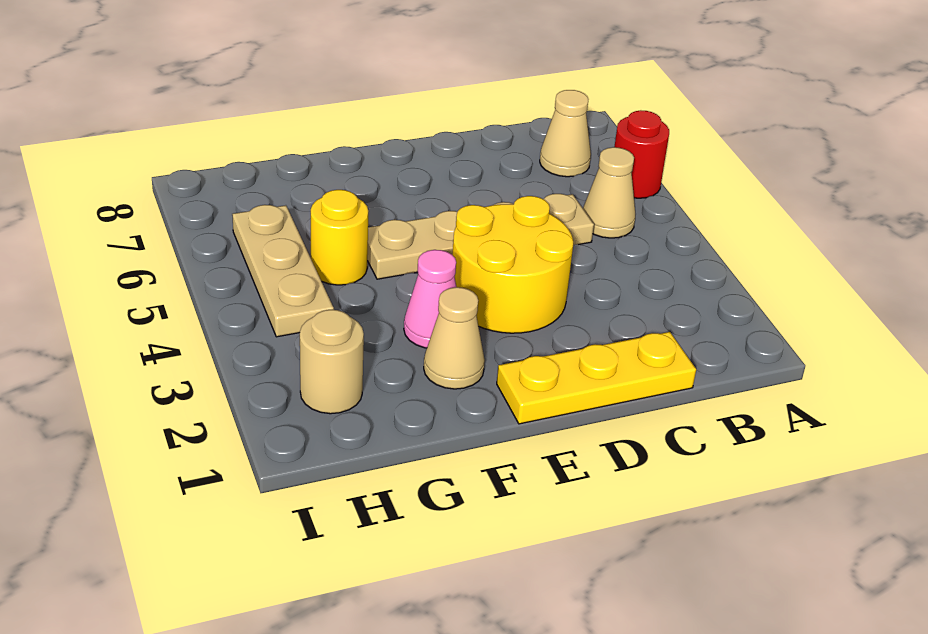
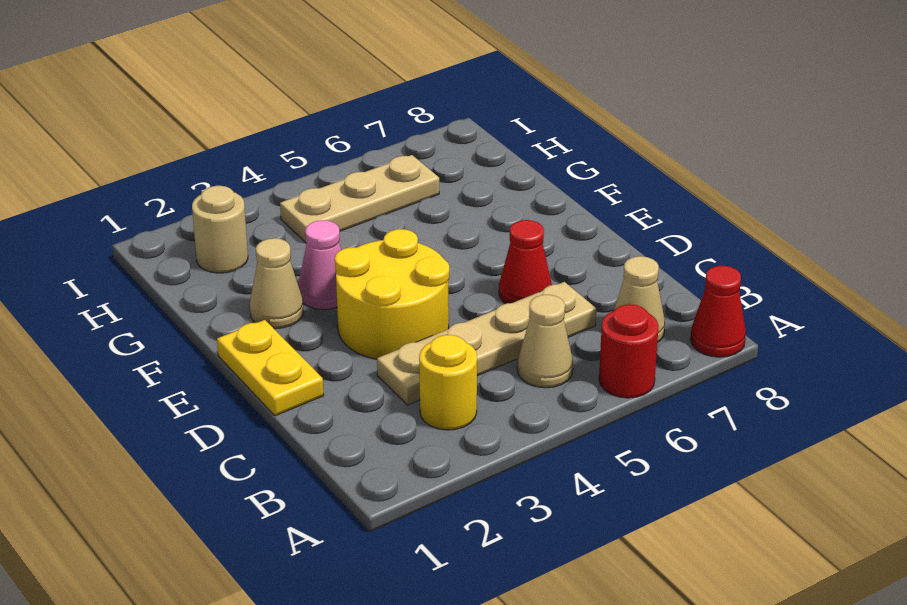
none -> red cone A8 level 1
yellow plate C1:E1 level 1 -> yellow plate D1:E1 level 1
tan plate C5:F5 level 1 -> tan plate C3:C6 level 1
none -> red cone D6 level 1
yellow round brick G5 level 1 -> yellow round brick B3 level 1

